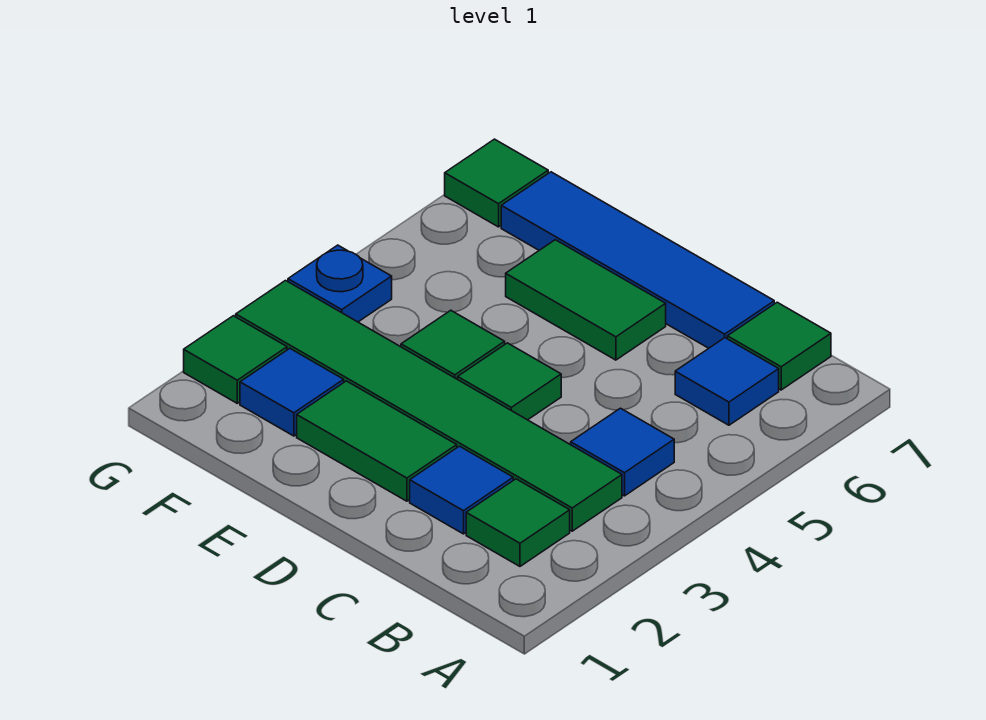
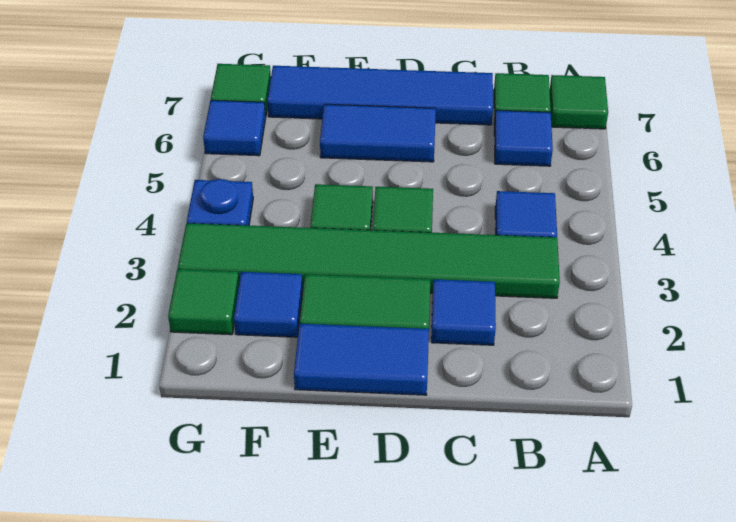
green tile B2 level 1 -> green tile A7 level 1
none -> blue tile D1:E1 level 1
green tile D6:E6 level 1 -> blue tile D6:E6 level 1
none -> blue tile G6 level 1

